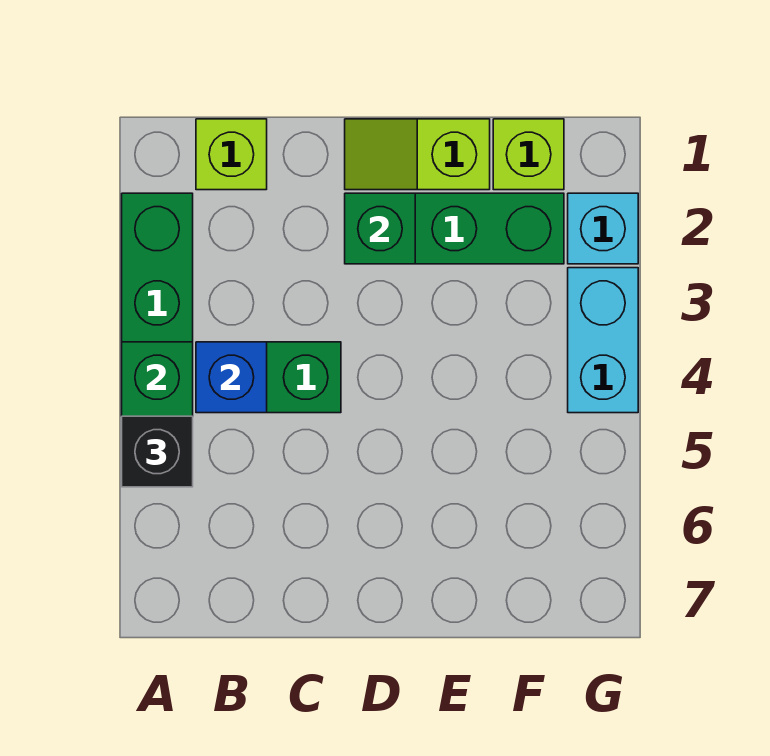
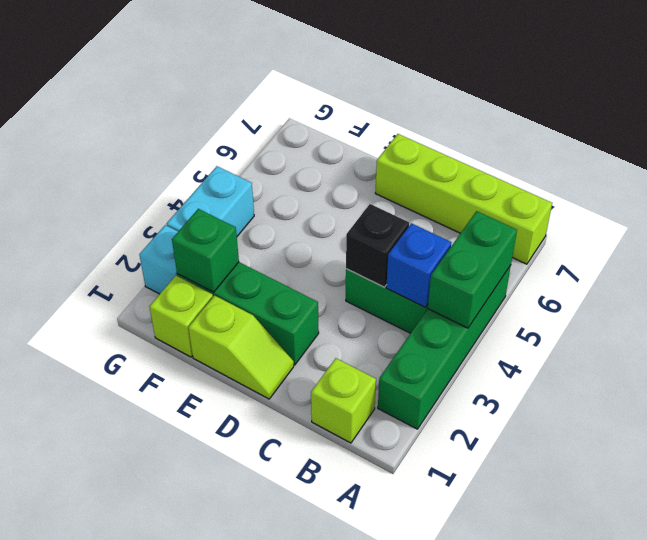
black brick A5 level 3 -> black brick C4 level 2
none -> lime brick A7:D7 level 1
green brick D2 level 2 -> green brick F2 level 2

